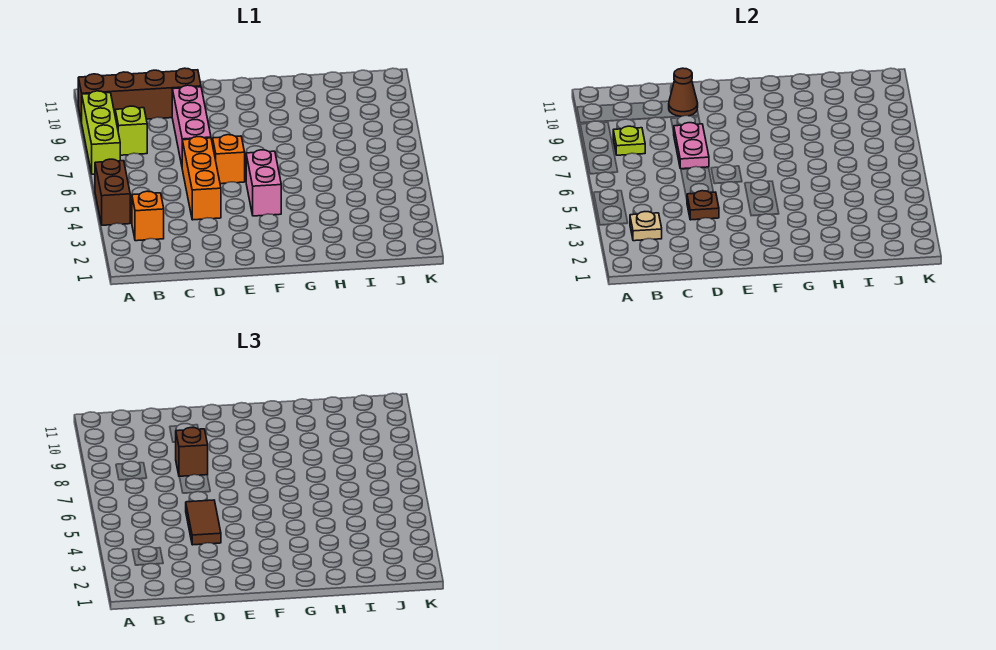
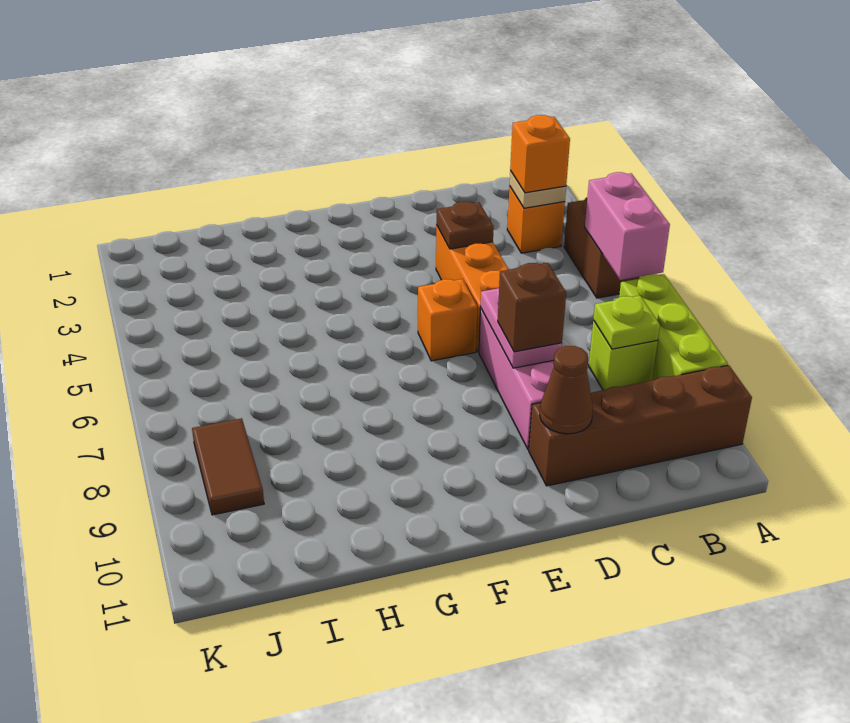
none -> orange brick B3 level 3
brown tile D4:D5 level 3 -> brown tile J8:J9 level 1
pink brick F4:F5 level 1 -> pink brick A5:A6 level 2

